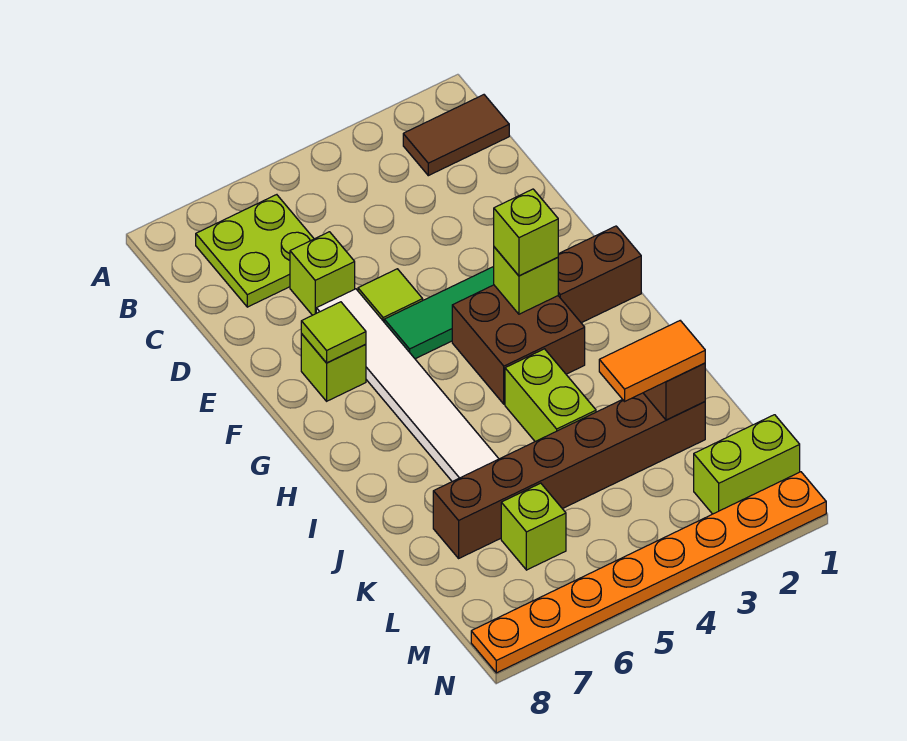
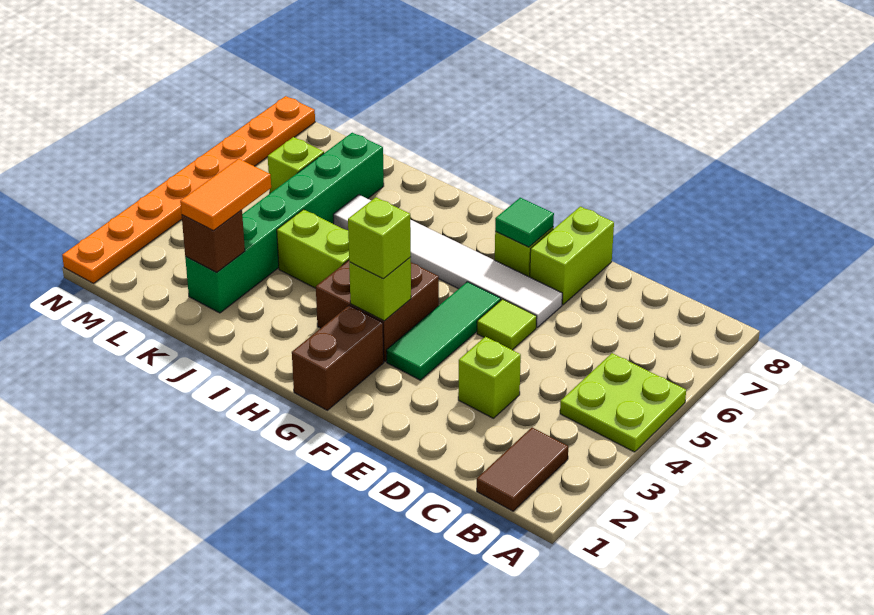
lime plate B6:C7 level 1 -> lime plate A4:B5 level 1
lime brick D6 level 1 -> lime brick D3 level 1
lime tile F7 level 2 -> green tile F7 level 2
brown brick K2:K7 level 1 -> green brick K2:K7 level 1
lime brick M1:M2 level 1 -> lime brick E7:E8 level 1

